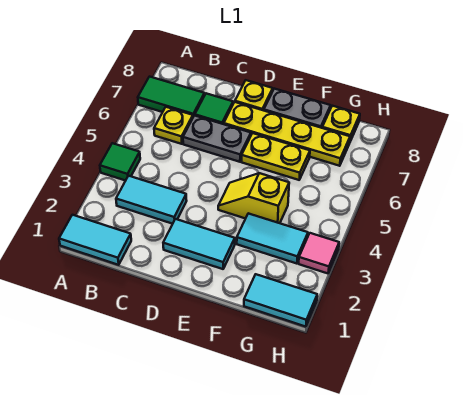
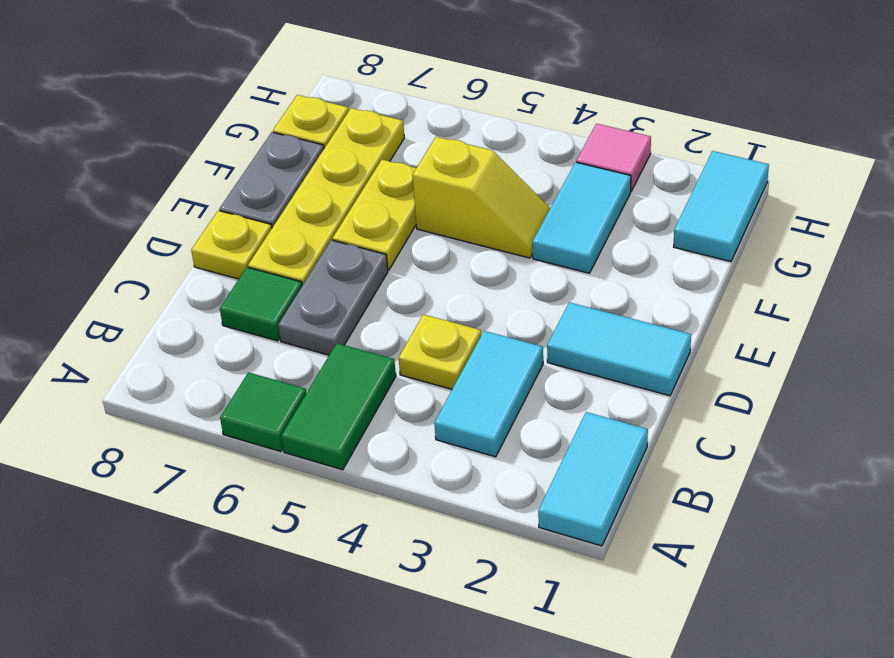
green tile A4 level 1 -> green tile A6 level 1
green tile A7:B7 level 1 -> green tile A5:B5 level 1
yellow plate B6 level 1 -> yellow plate C4 level 1
cyan tile D2:E2 level 1 -> cyan tile D1:D2 level 1
yellow slope E4:F4 level 1 top F -> yellow slope F4:F5 level 1 top 5

